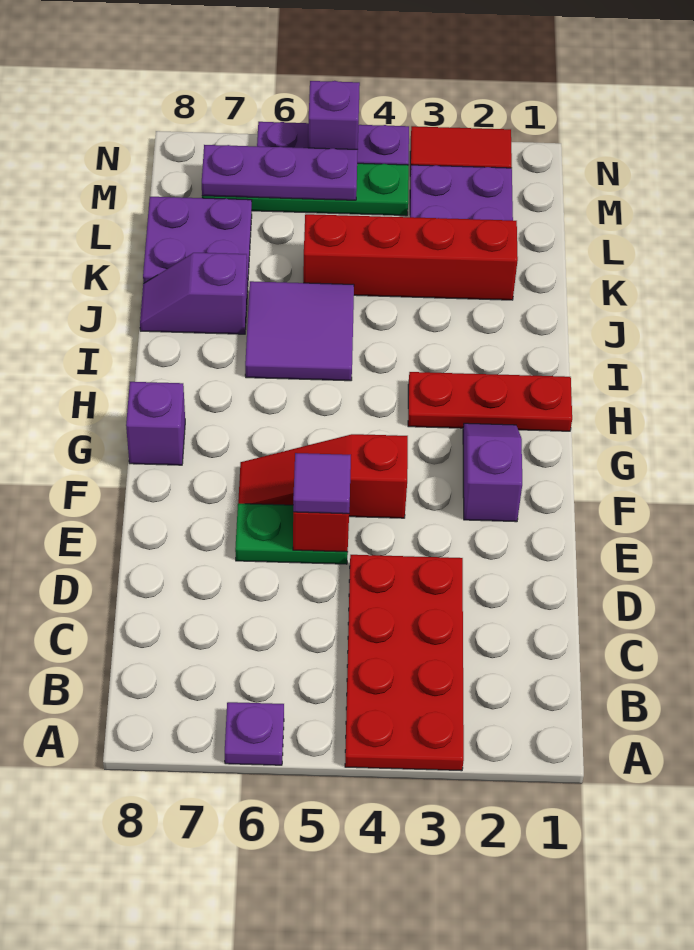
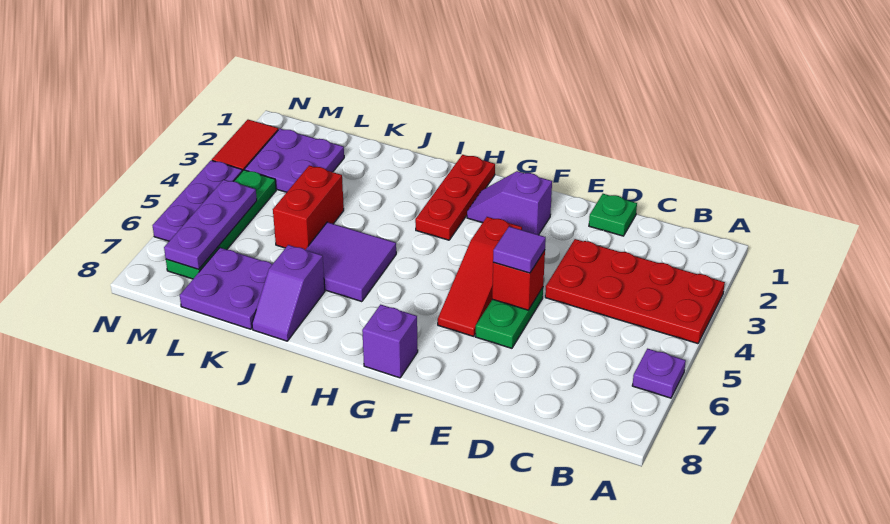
none -> green plate D1 level 1
red brick K2:K5 level 1 -> red brick K4:K5 level 1
purple brick N5 level 2 -> none

